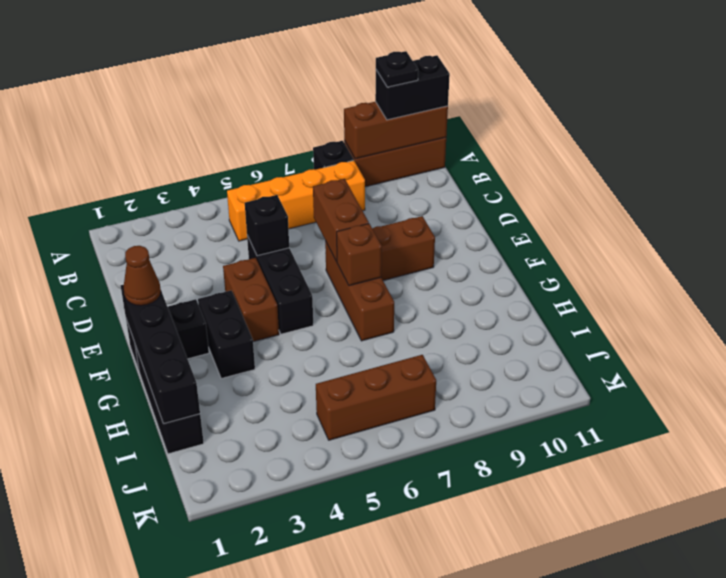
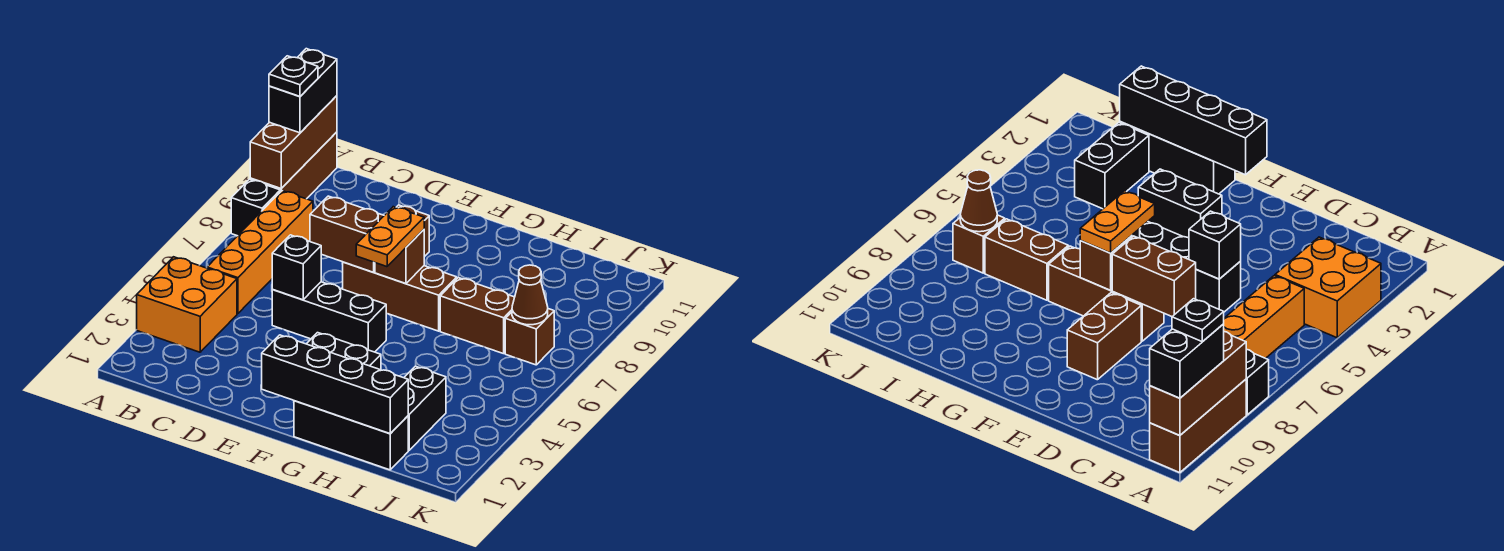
none -> orange brick A3:B4 level 1
brown brick E4:F4 level 1 -> brown brick H7:I7 level 1
black brick F1:F2 level 1 -> black brick I2:I3 level 1
brown cone F1 level 3 -> brown cone J7 level 2
none -> orange plate F6:F7 level 3
brown brick J5:J7 level 1 -> brown brick J7 level 1

